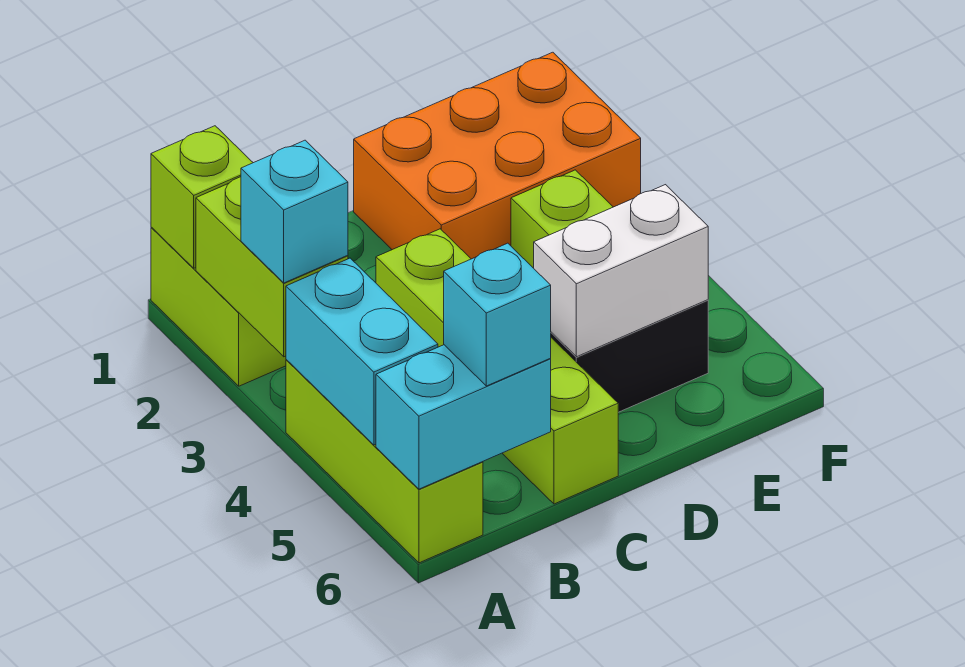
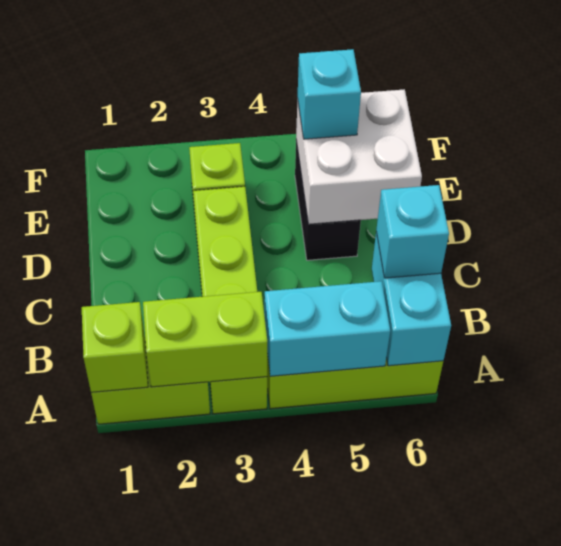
cyan brick A3 level 3 -> cyan brick E5 level 3
lime brick C3:C6 level 1 -> lime brick A3:D3 level 1
orange brick D1:F2 level 1 -> none
white brick D5:E5 level 2 -> white brick D5:E6 level 2

